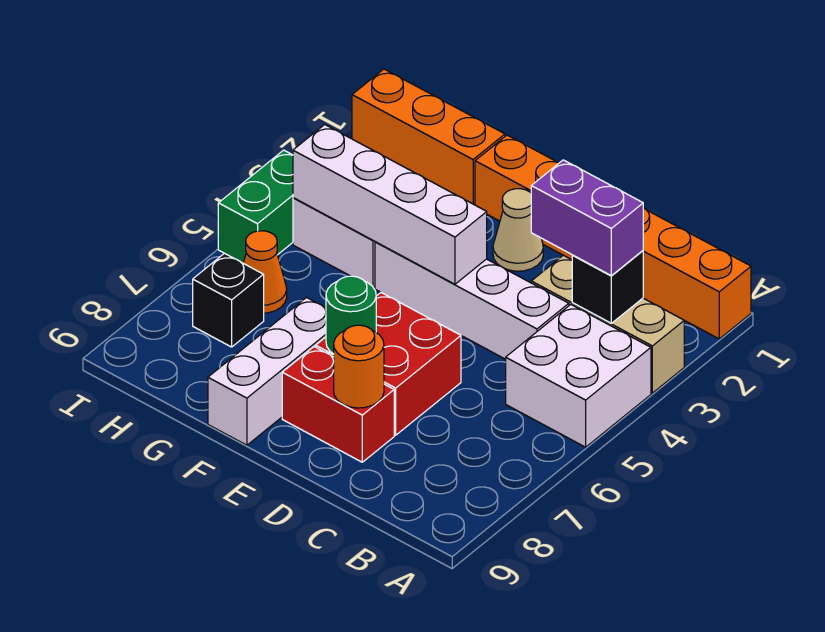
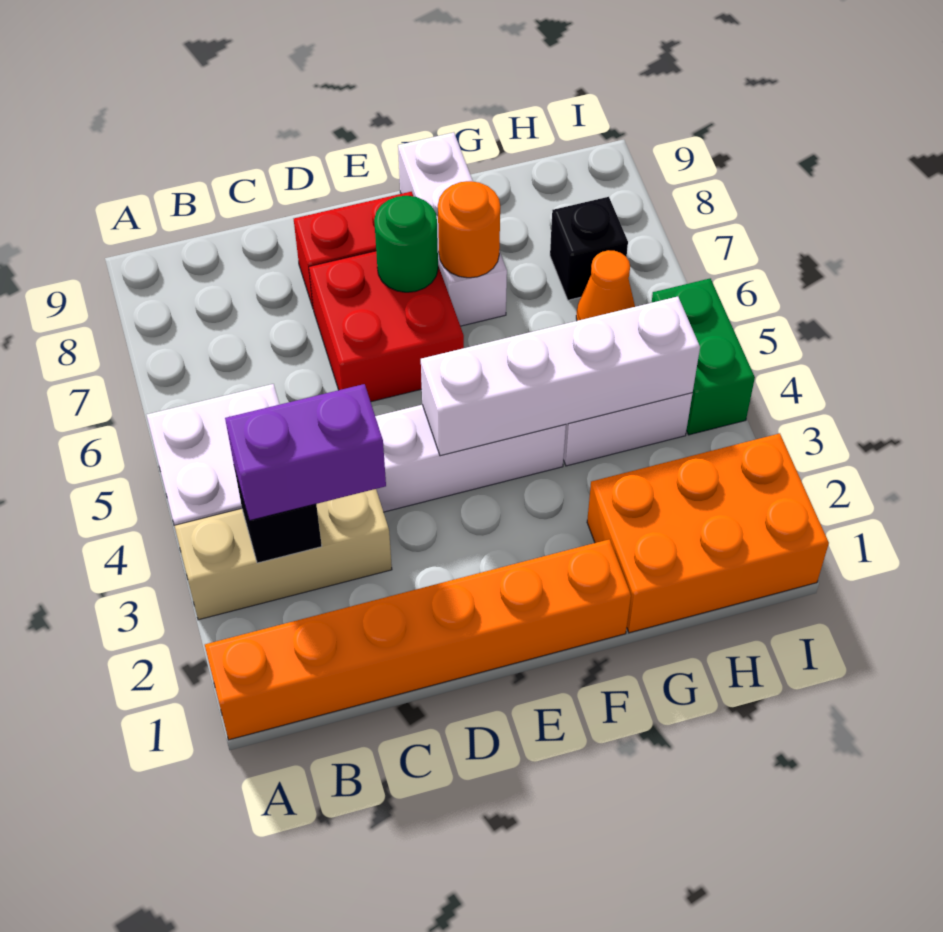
orange round brick D8 level 2 -> orange round brick F7 level 2
tan cone E2 level 1 -> none
orange brick G1:I1 level 1 -> orange brick G1:I2 level 1

